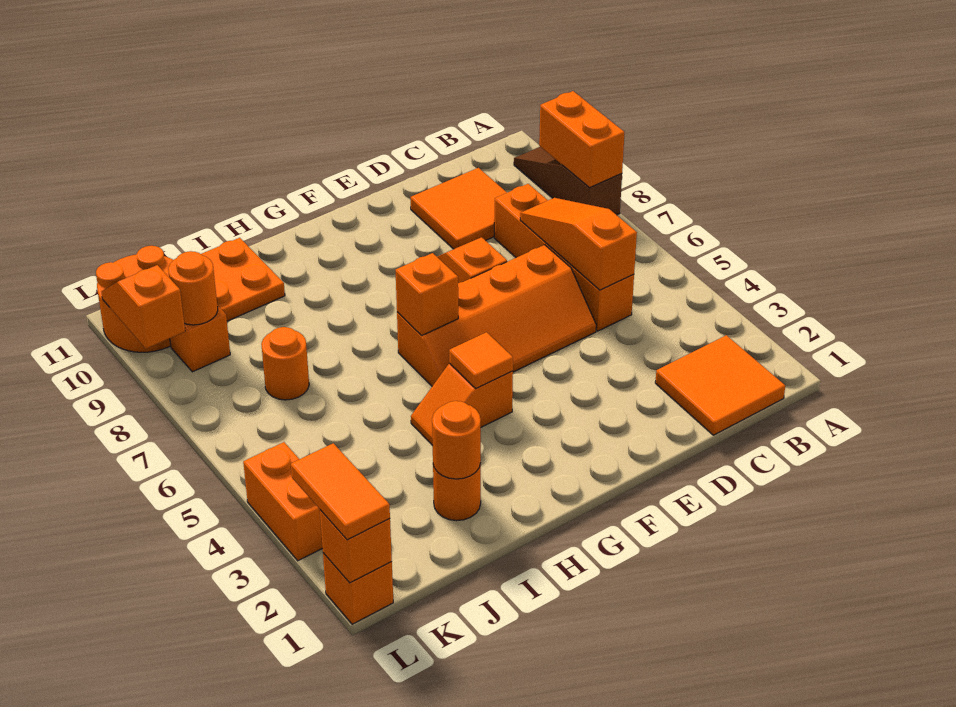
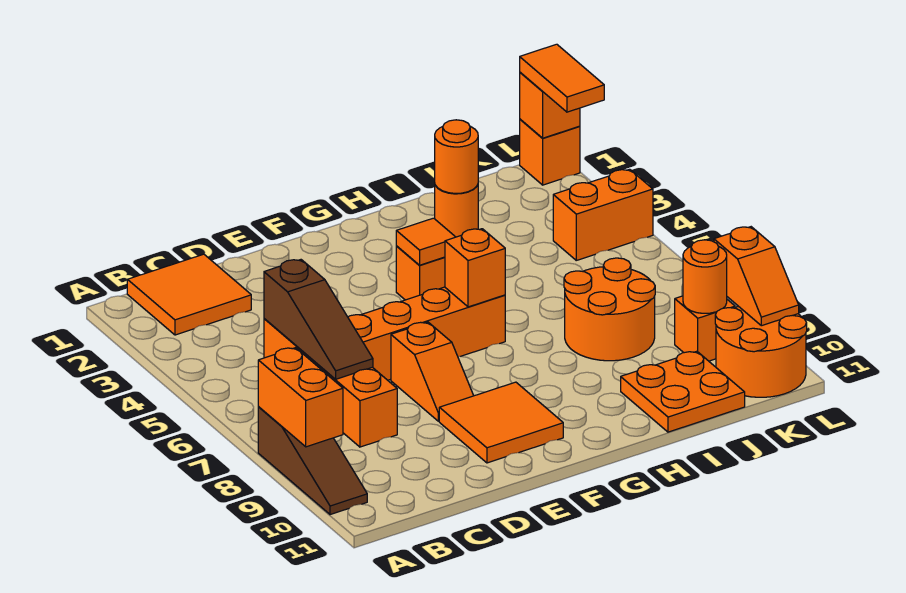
orange slope C5:C7 level 2 top 5 -> brown slope C5:C7 level 2 top 5
orange tile C9:D10 level 1 -> orange tile E9:F10 level 1
orange round brick J7 level 1 -> orange round brick I7:J8 level 1
orange brick L3:L4 level 1 -> orange brick K4:L4 level 1

